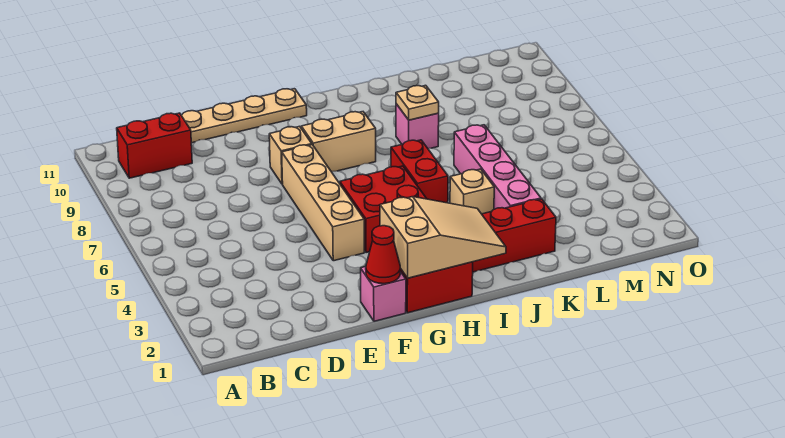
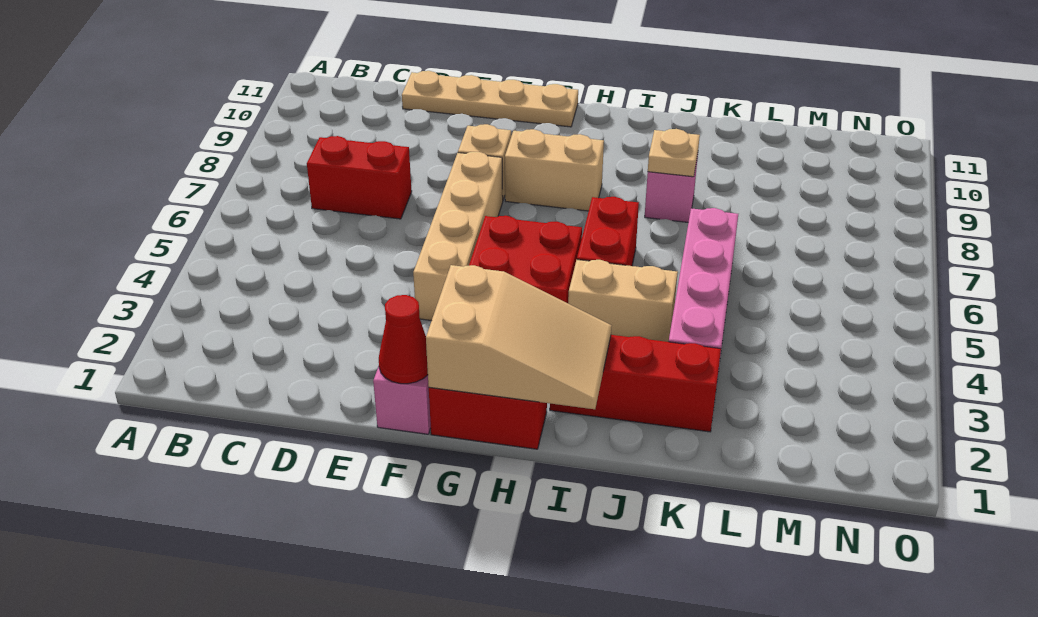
red brick B10:C10 level 1 -> red brick C7:D7 level 1
tan brick J4 level 1 -> tan brick I4:J4 level 1

